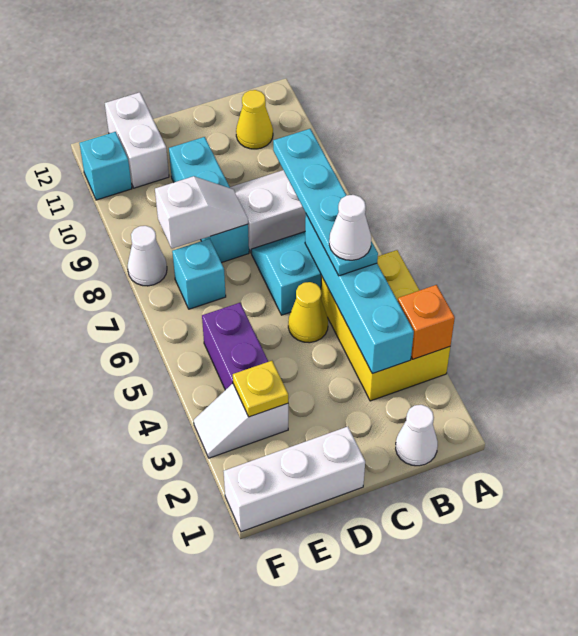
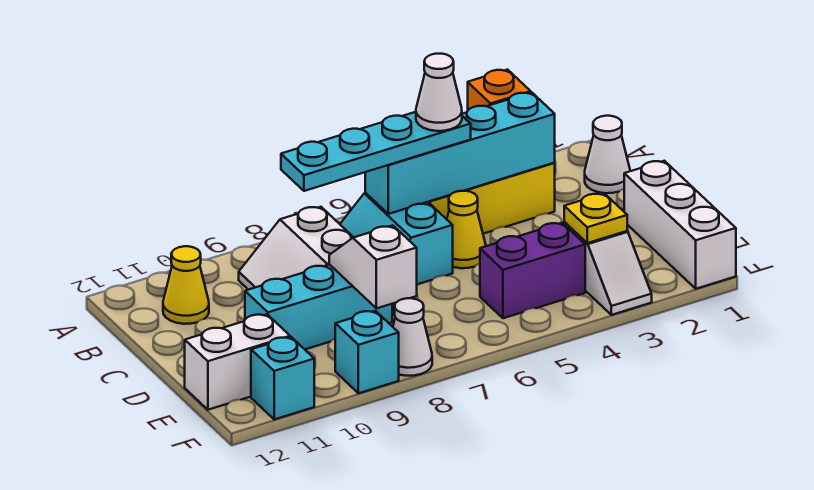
cyan brick E7 level 1 -> cyan brick F9 level 1

